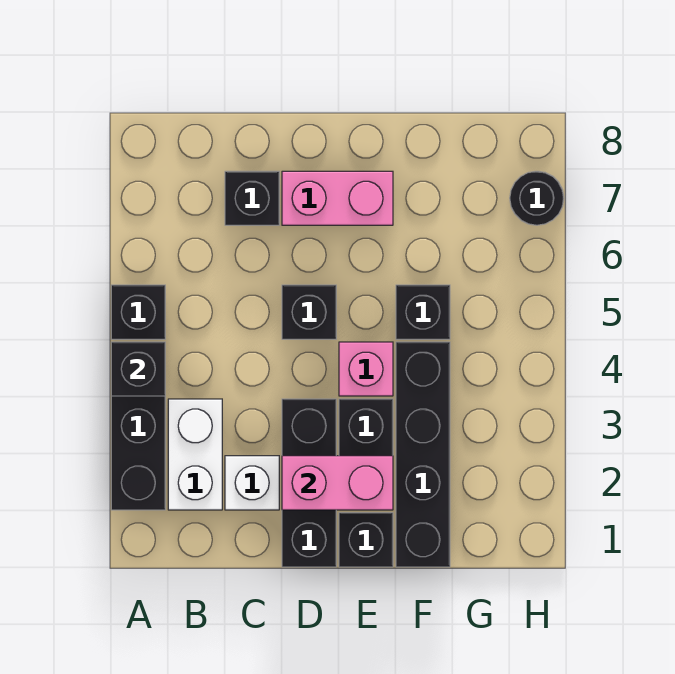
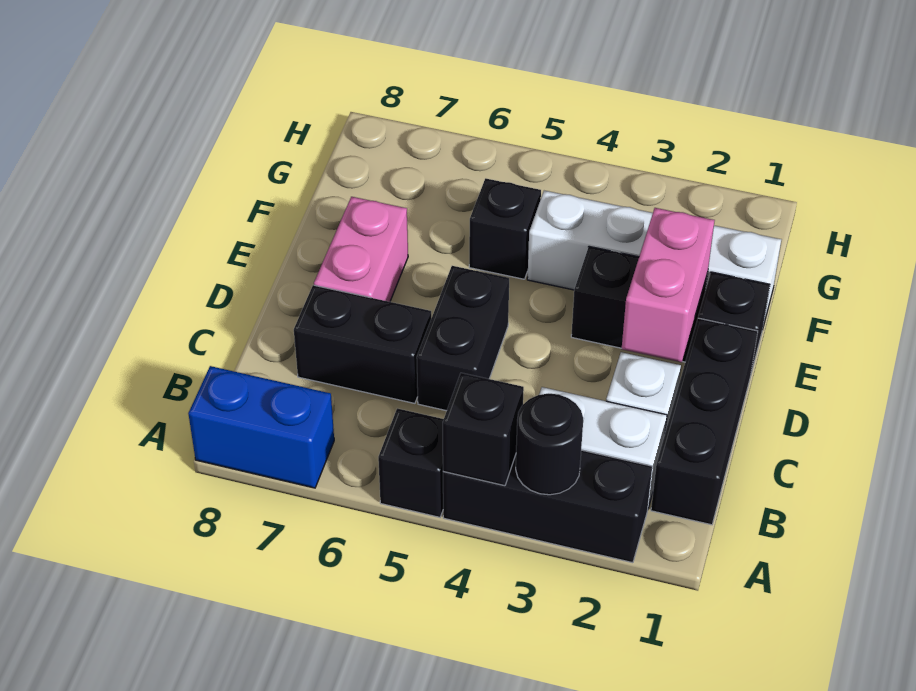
none -> blue brick A7:A8 level 1
black brick C7 level 1 -> black brick C6:C7 level 1
black brick D1:D3 level 1 -> black brick B1:D1 level 1
black brick D5 level 1 -> black brick C5:D5 level 1
pink brick E4 level 1 -> none
black brick F1:F4 level 1 -> white brick F1:F4 level 1
black round brick H7 level 1 -> black round brick A3 level 2

